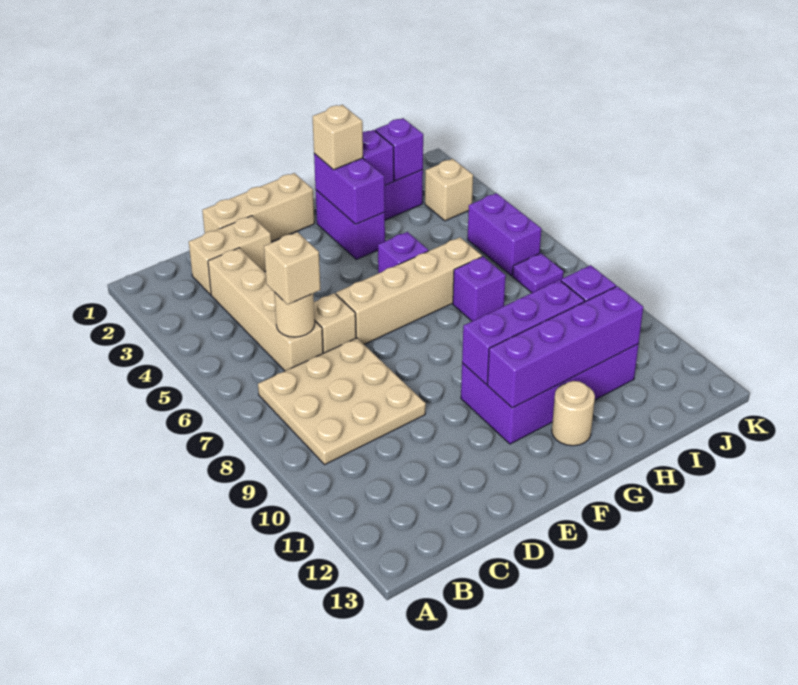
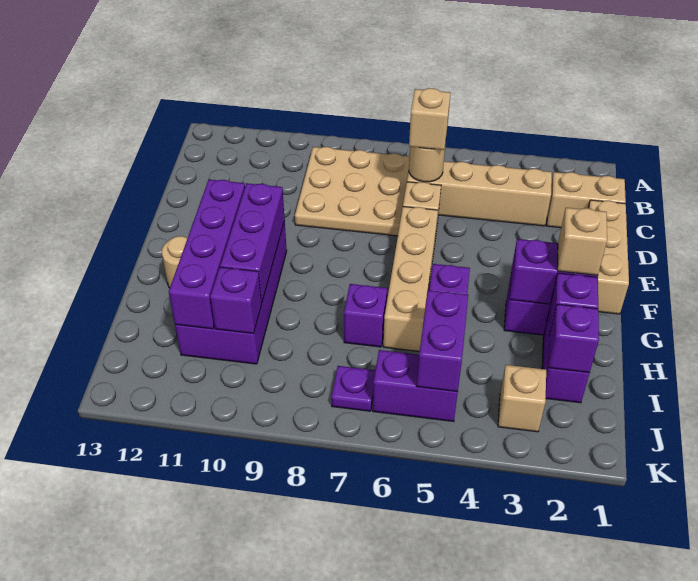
tan brick C2:D2 level 1 -> tan brick C1:C2 level 1
none -> purple brick I5:J5 level 2

